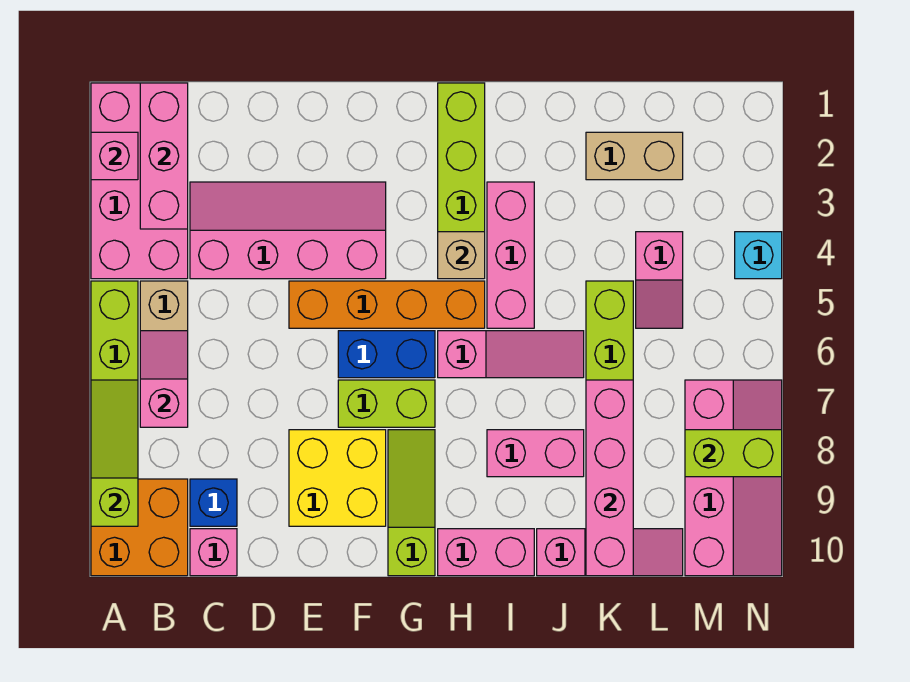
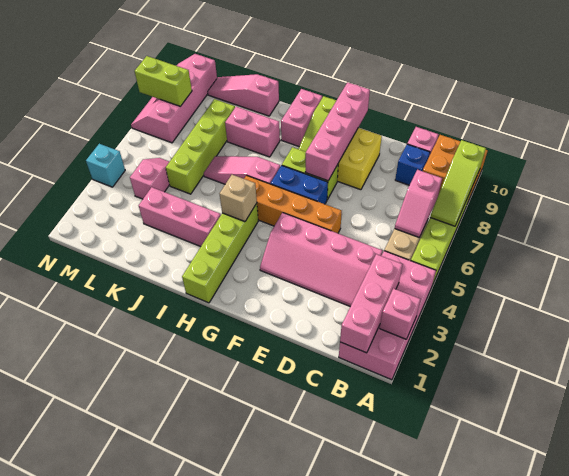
pink brick H10:I10 level 1 -> pink brick H9:H10 level 1
pink brick I3:I5 level 1 -> pink brick I3:K3 level 1
tan brick K2:L2 level 1 -> none
pink brick K7:K10 level 2 -> pink brick F7:F10 level 2

